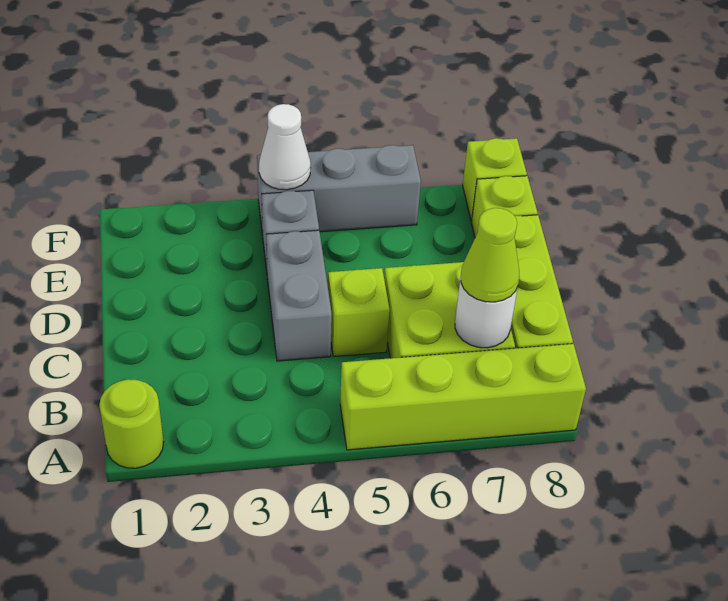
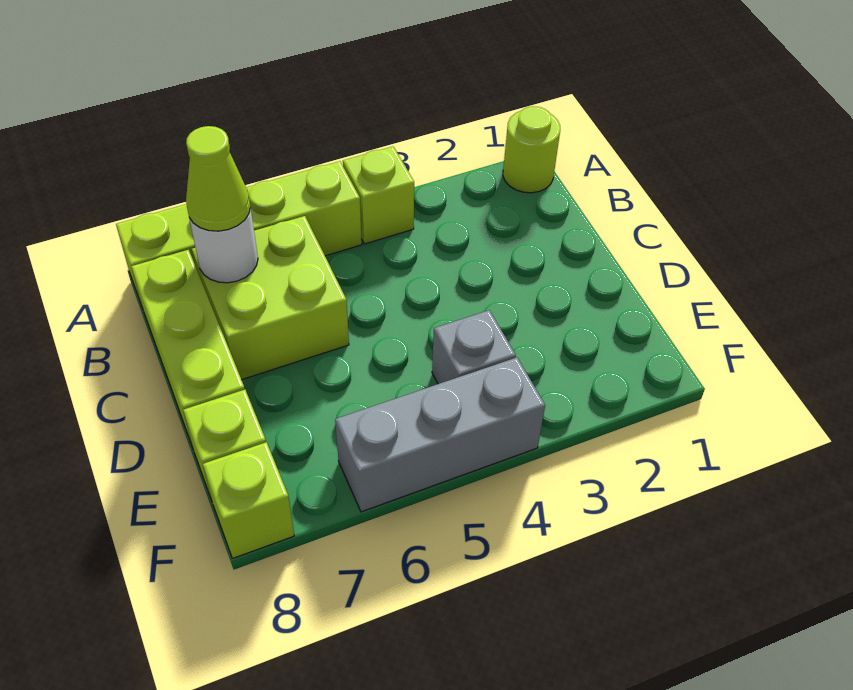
grey brick C4:D4 level 1 -> none
lime brick C5 level 1 -> lime brick A4 level 1
white cone F4 level 2 -> none

